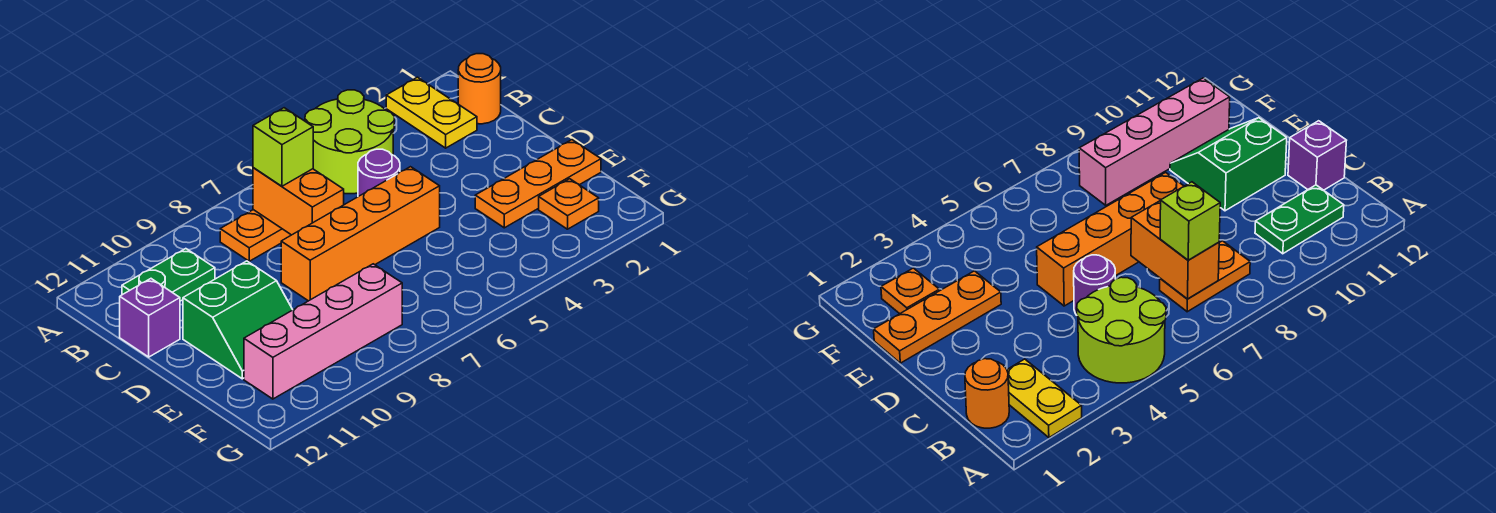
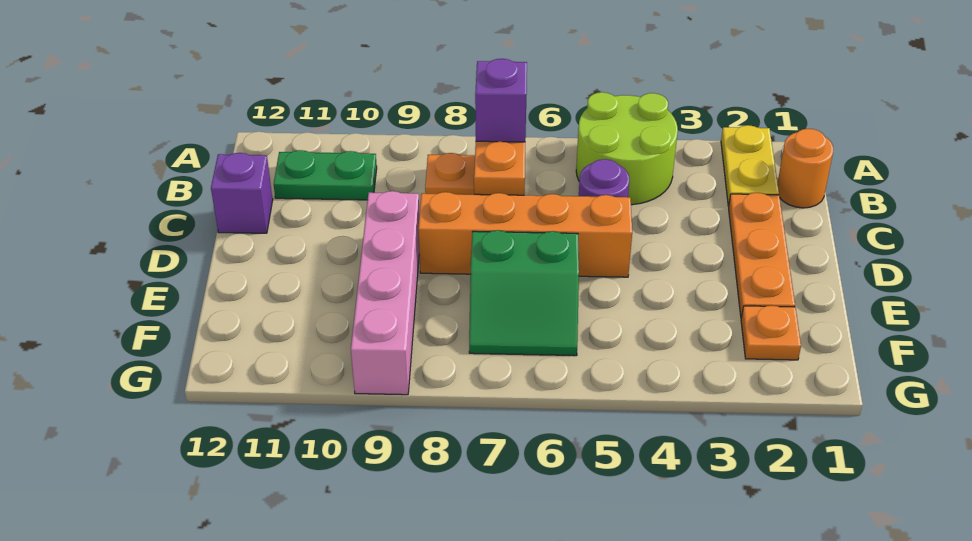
lime brick B7 level 3 -> purple brick B7 level 3
green slope D10:E11 level 1 top D -> green slope E6:F7 level 1 top E
orange plate E1:E3 level 1 -> orange plate C2:E2 level 1
pink brick F8:F11 level 1 -> pink brick D9:G9 level 1

